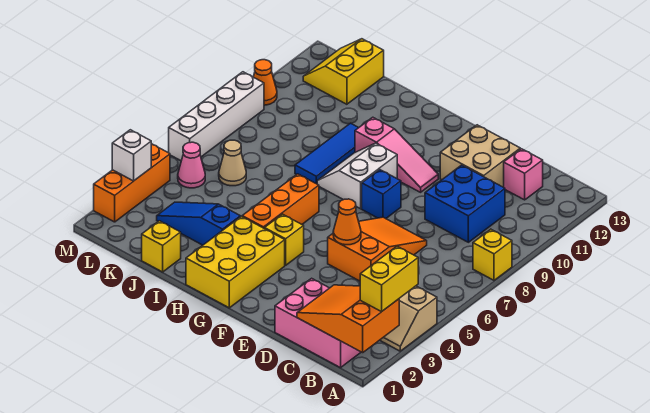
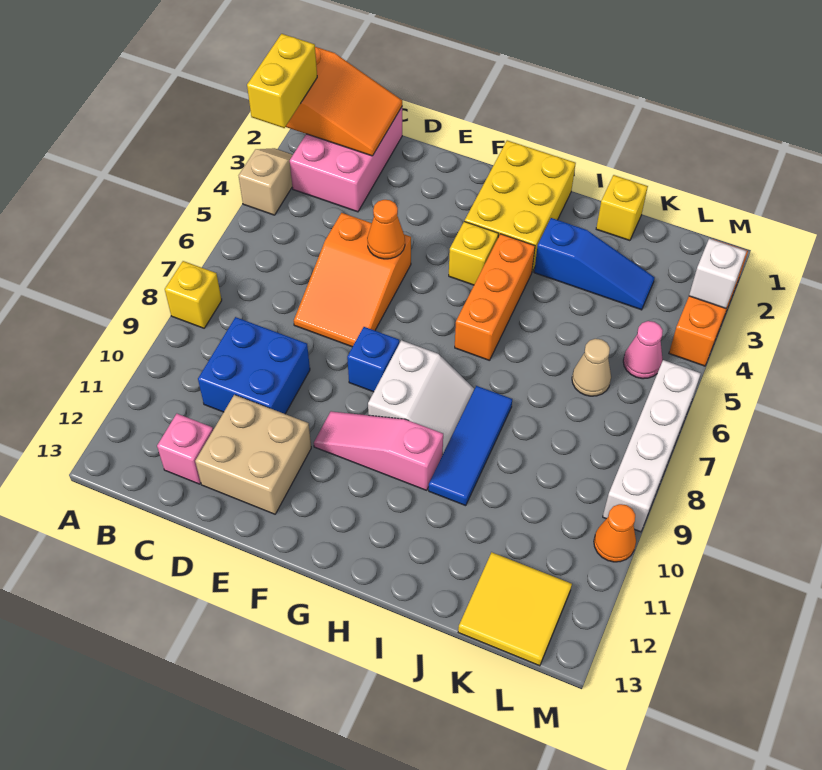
pink brick B1:D2 level 1 -> pink brick B1:C3 level 1
yellow slope K12:L13 level 1 top K -> yellow tile K12:L13 level 1

